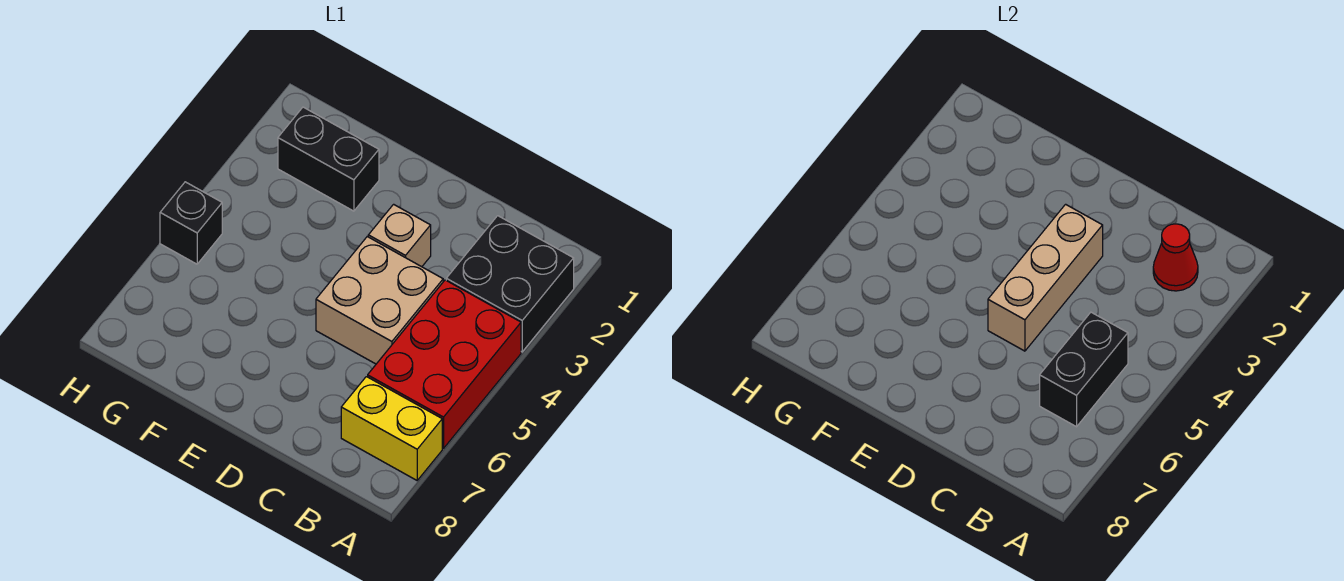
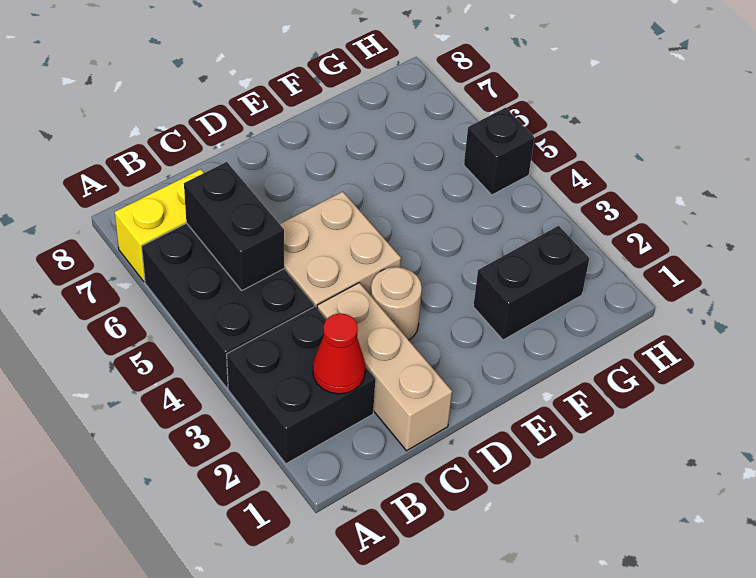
red brick A4:B6 level 1 -> black brick A4:B6 level 1
tan brick D3 level 1 -> tan round brick D3 level 1
tan brick D3:D5 level 2 -> tan brick C1:C3 level 1

